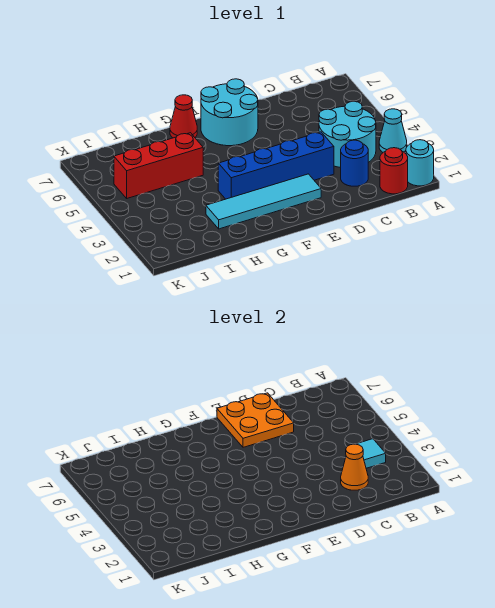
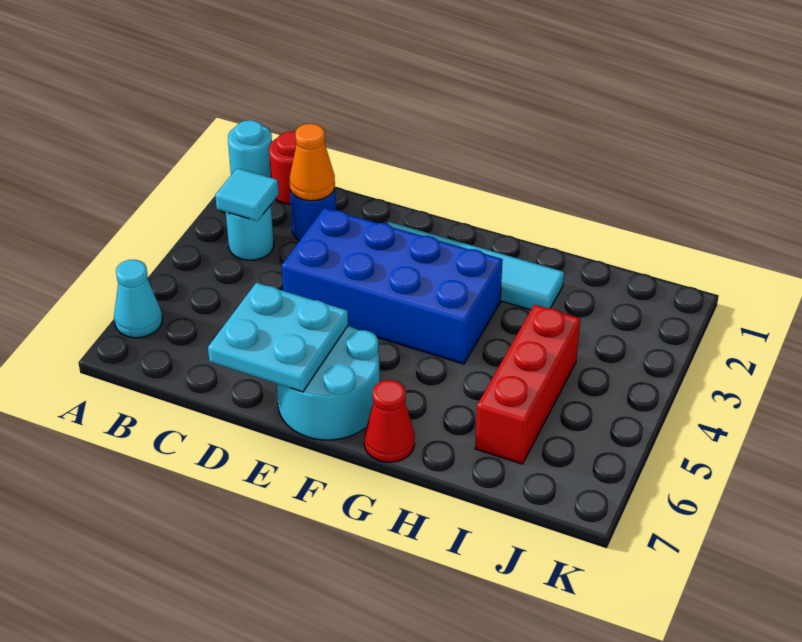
cyan cone A3 level 1 -> cyan cone A6 level 1
cyan round brick B3:C4 level 1 -> cyan round brick B3 level 1
blue brick D3:G3 level 1 -> blue brick D3:G4 level 1
orange plate D6:E7 level 2 -> cyan plate D6:E7 level 2
red brick H5:J5 level 1 -> red brick I4:I6 level 1

